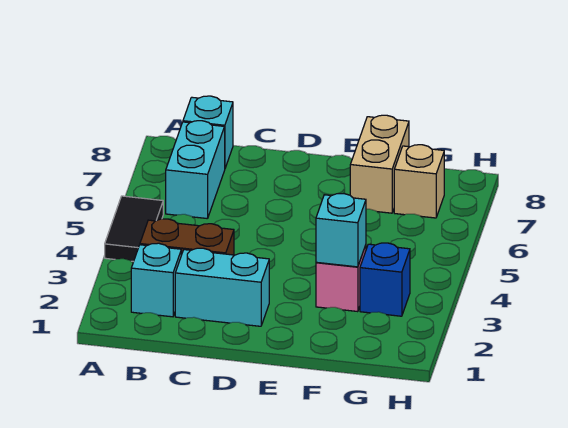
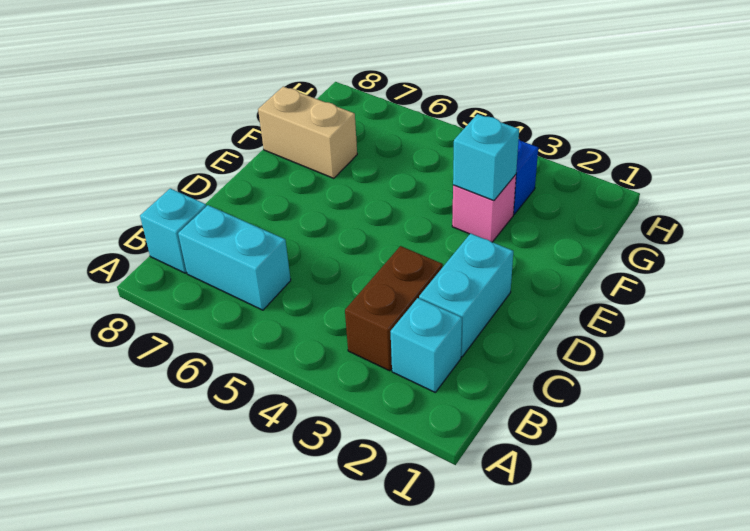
black tile A4:A5 level 1 -> none
tan brick G7 level 1 -> none

